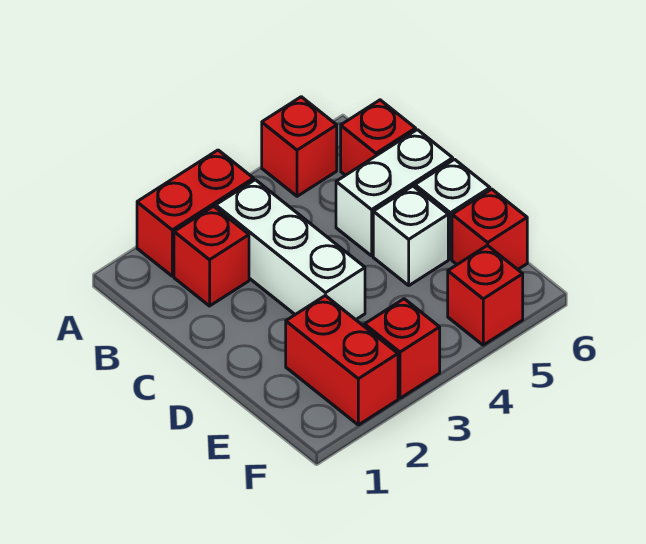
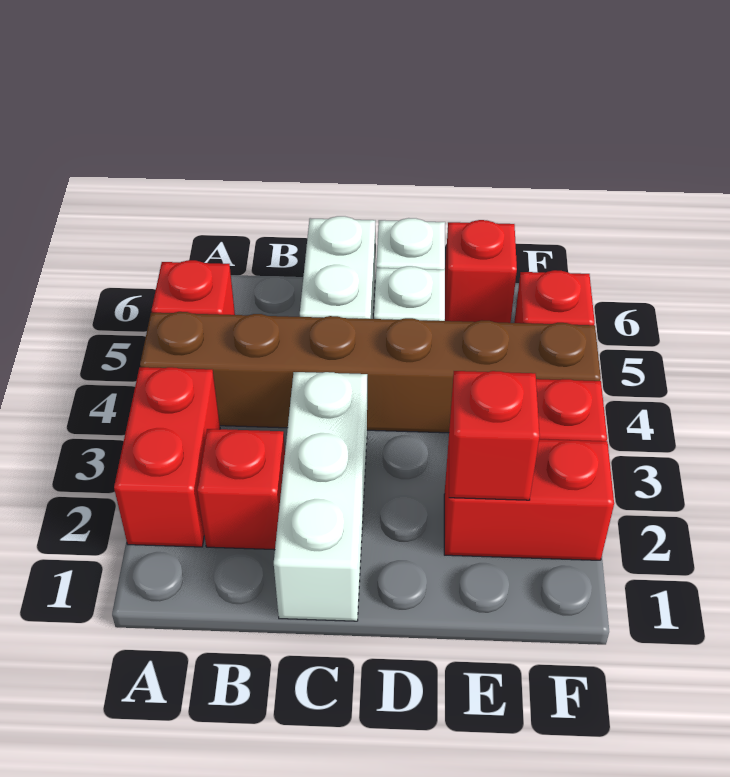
none -> brown brick A4:F4 level 1
white brick B3:D3 level 1 -> white brick C1:C3 level 1
red brick B6 level 1 -> red brick E2 level 2

